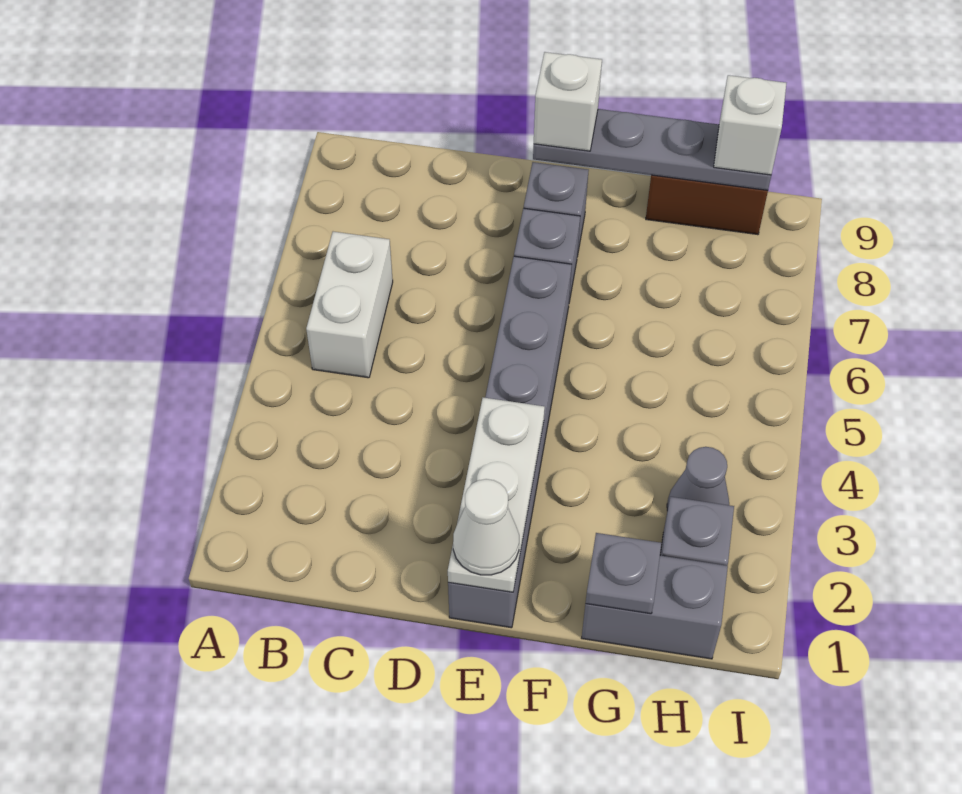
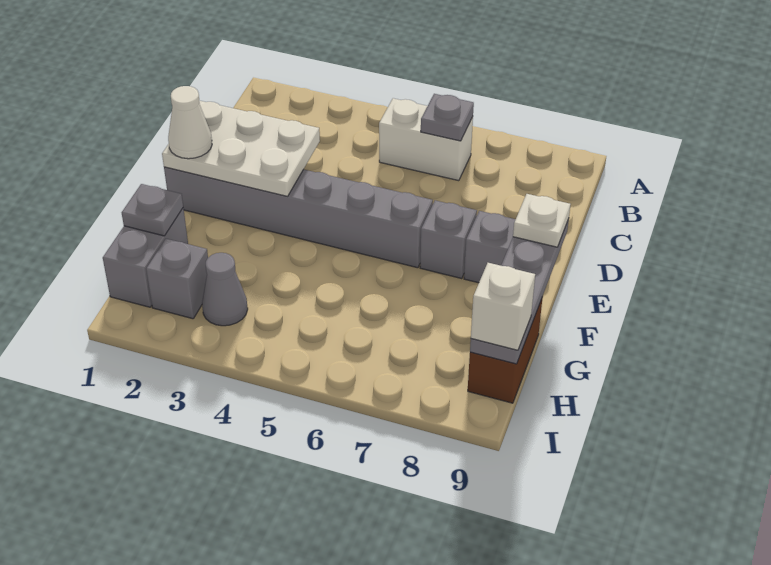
none -> grey plate B6 level 2
white plate E1:E3 level 2 -> white plate D1:E3 level 2
white brick E9 level 3 -> white plate E9 level 3

